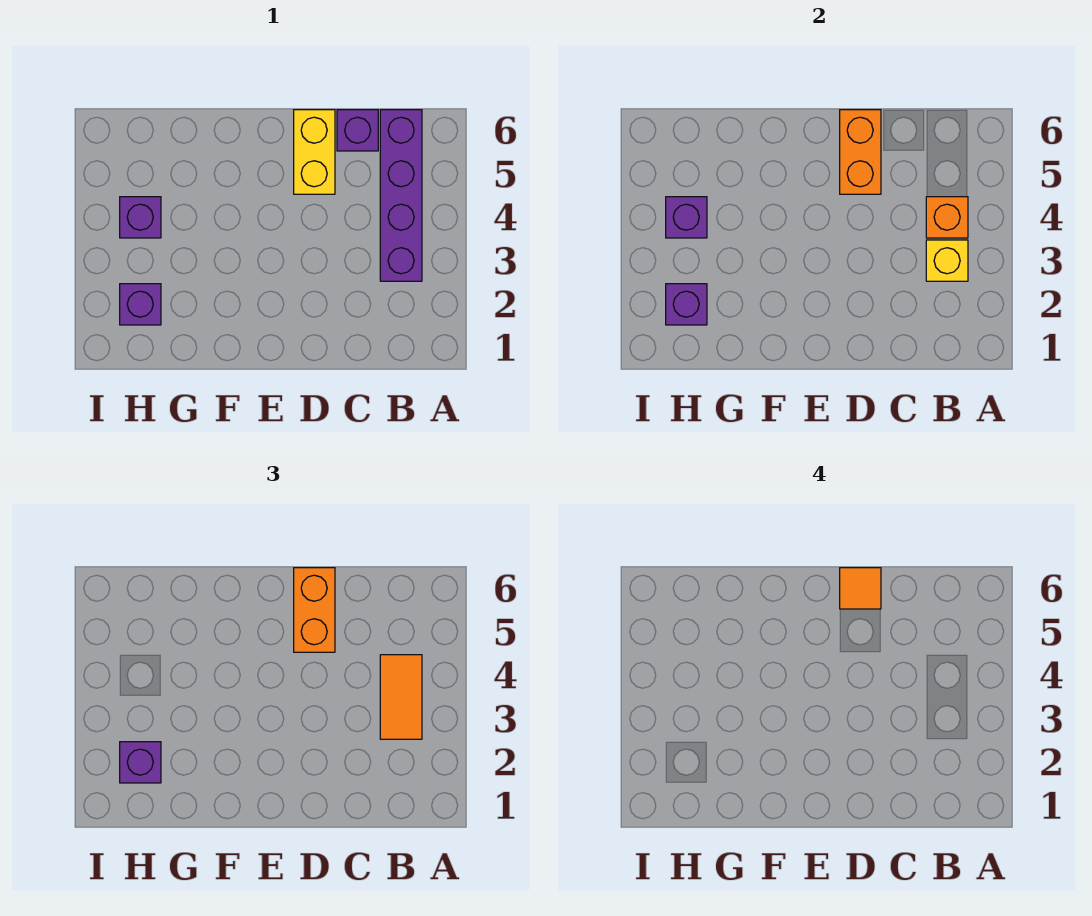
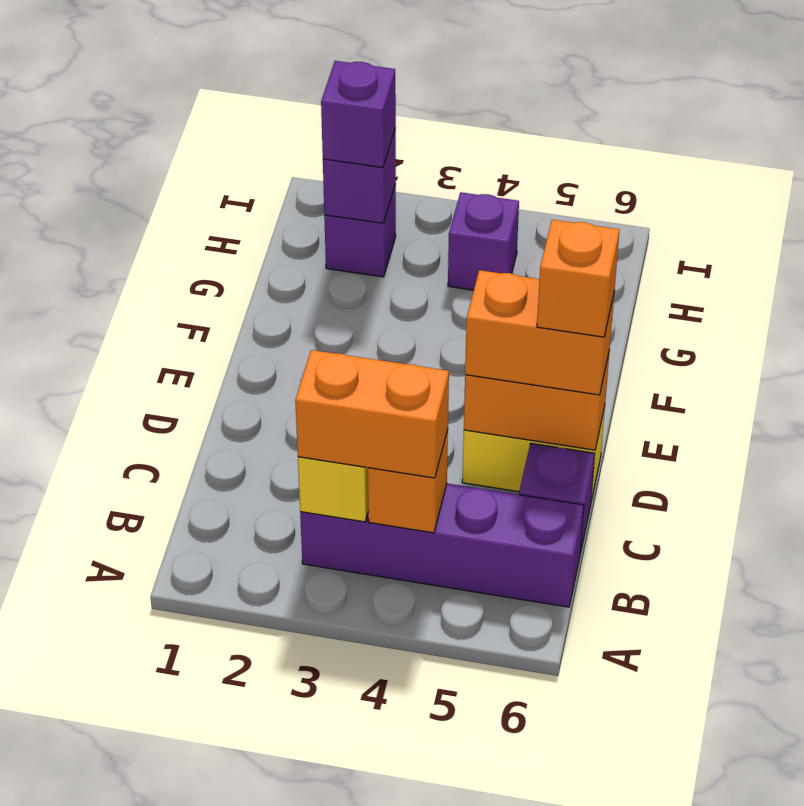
orange tile B3:B4 level 3 -> orange brick B3:B4 level 3
orange tile D6 level 4 -> orange brick D6 level 4
purple brick H4 level 2 -> none

